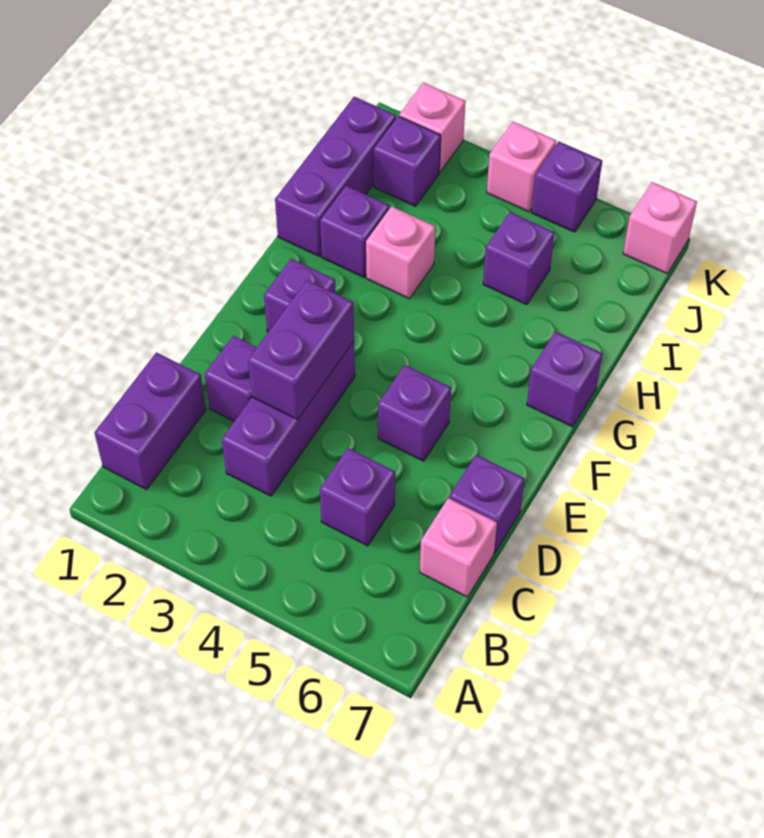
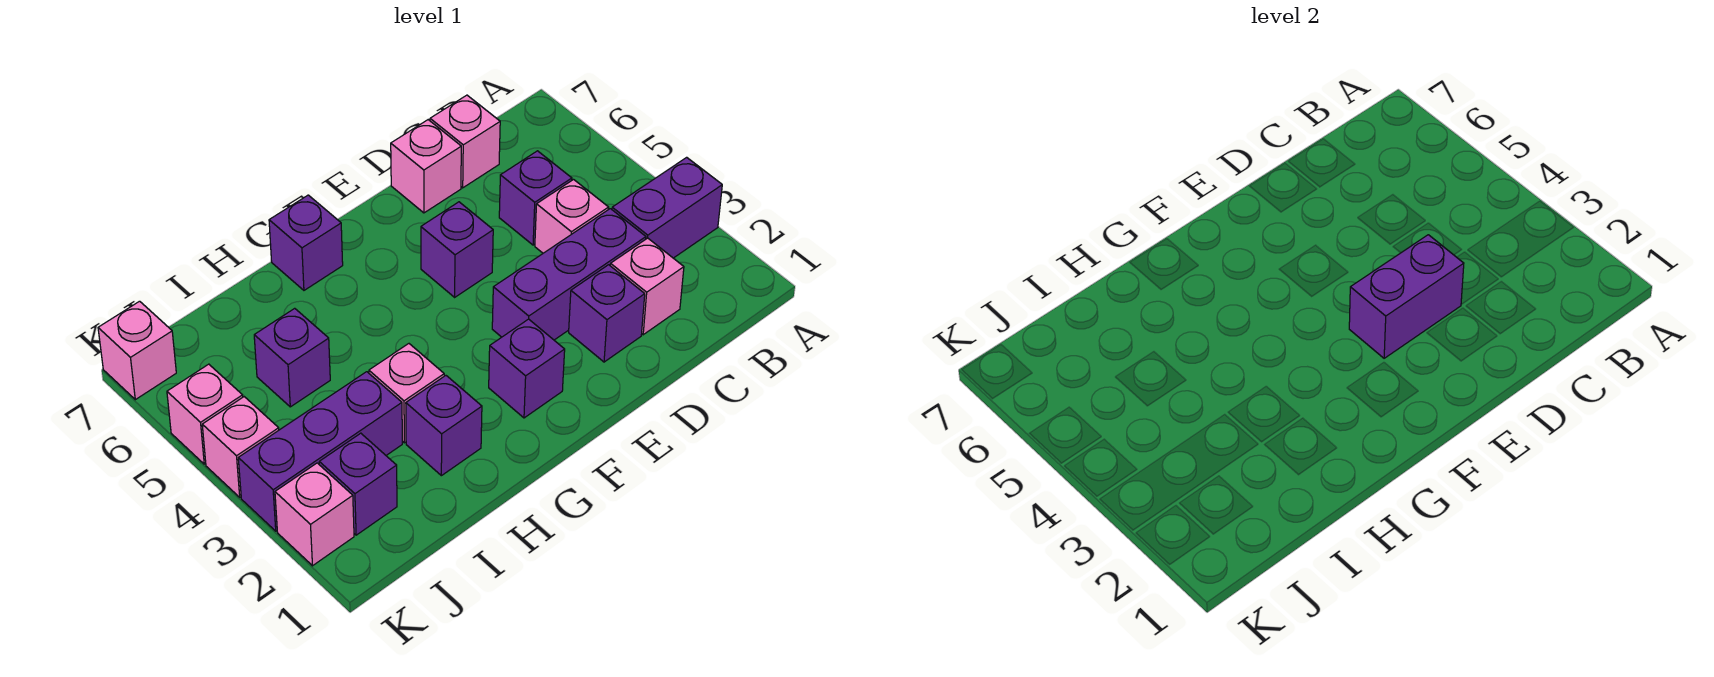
purple brick B1:C1 level 1 -> purple brick A3:B3 level 1
none -> pink brick C2 level 1
none -> pink brick C4 level 1
purple brick D7 level 1 -> pink brick D7 level 1
purple brick H1:J1 level 1 -> purple brick I3:K3 level 1
purple brick K5 level 1 -> pink brick K5 level 1

